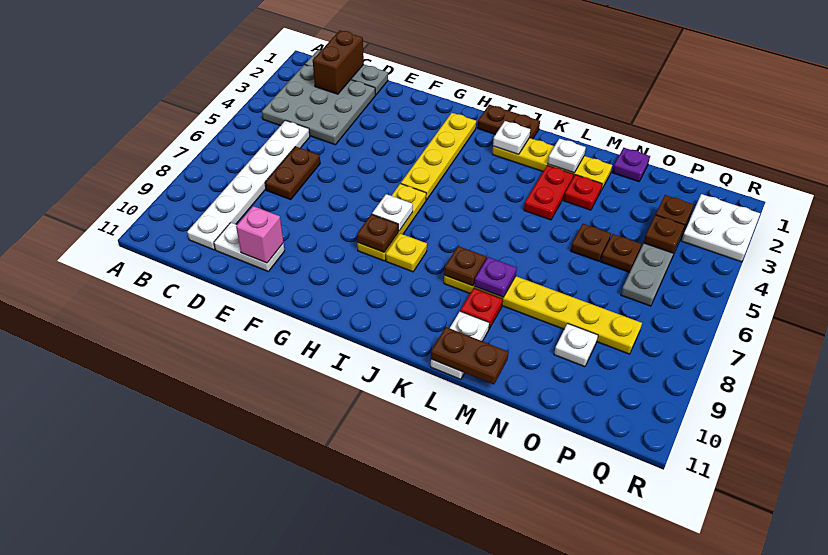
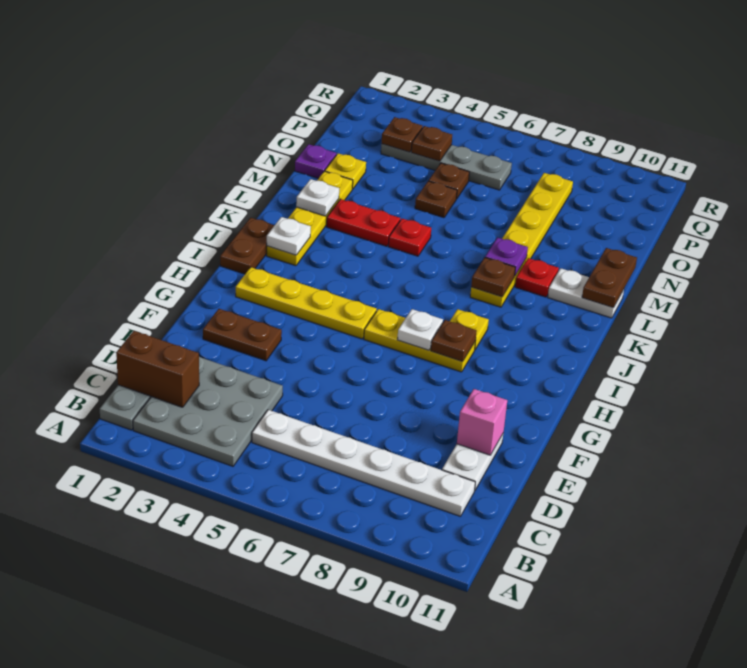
brown plate D6:D7 level 1 -> brown plate F2:F3 level 1
red plate M3 level 1 -> red plate L5 level 1
none -> yellow plate N2 level 1
white plate O9 level 1 -> none
white plate Q2:R3 level 1 -> none

